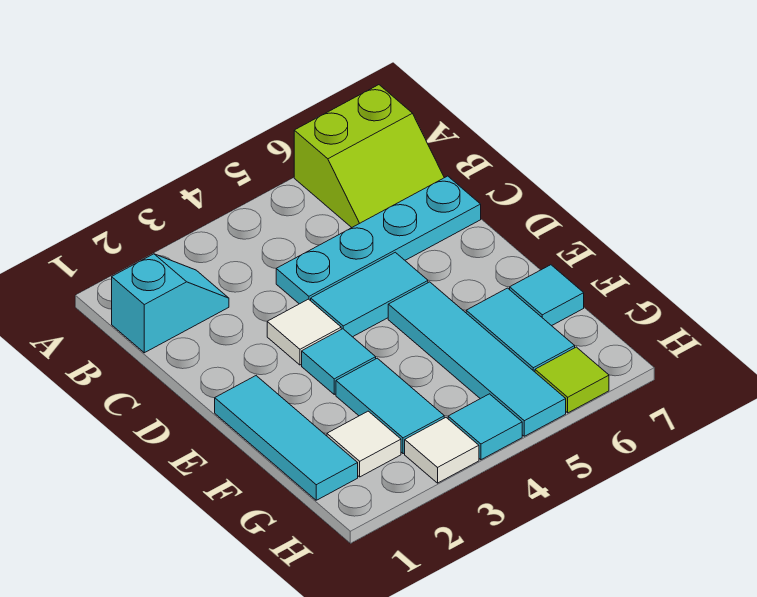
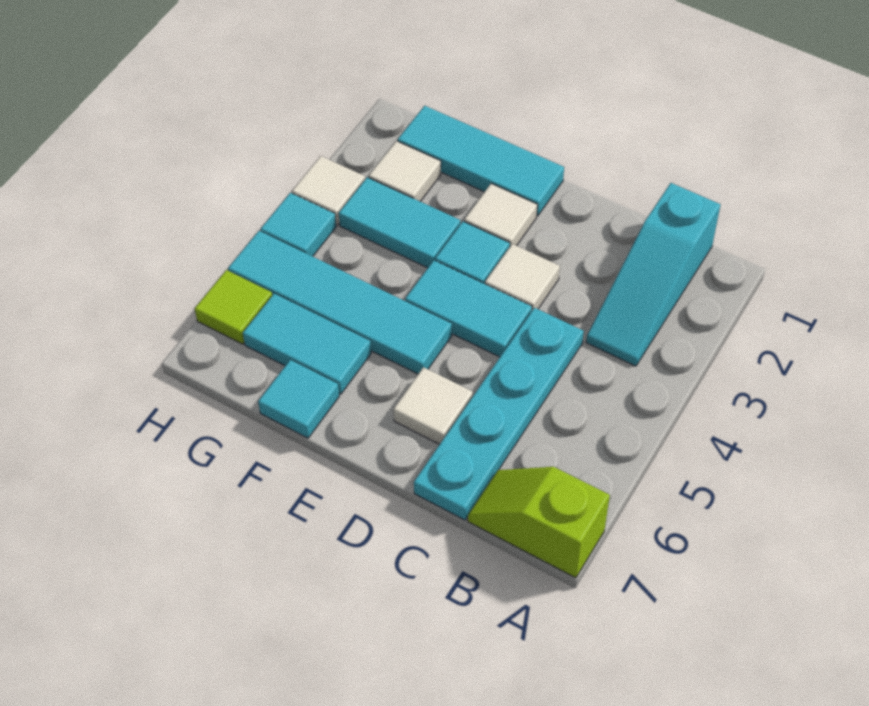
lime slope A6:B7 level 1 top A -> lime slope A7:B7 level 1 top A
cyan slope B1:B2 level 1 top 1 -> cyan slope B1:B3 level 1 top 1
cyan tile D4:D5 level 1 -> cyan tile D4:E4 level 1
none -> white tile D6 level 1
none -> white tile E2 level 1

